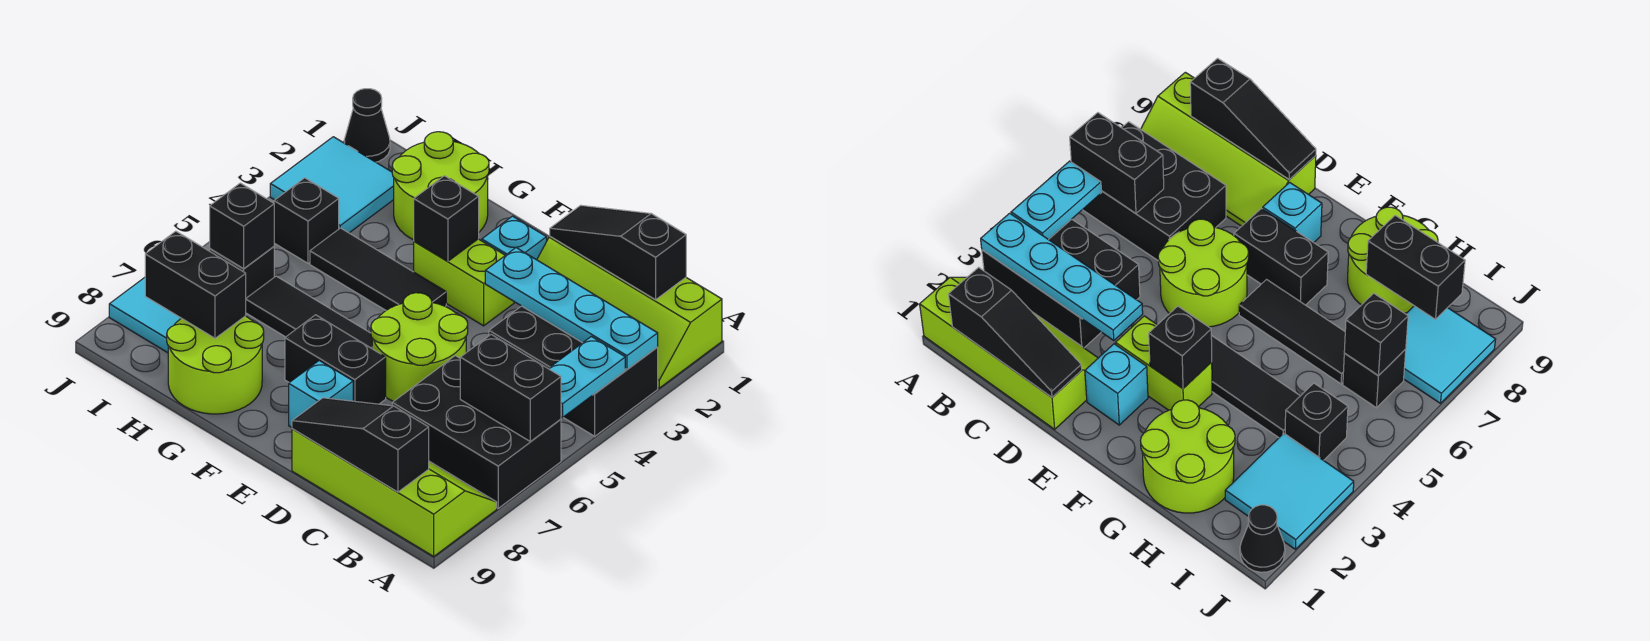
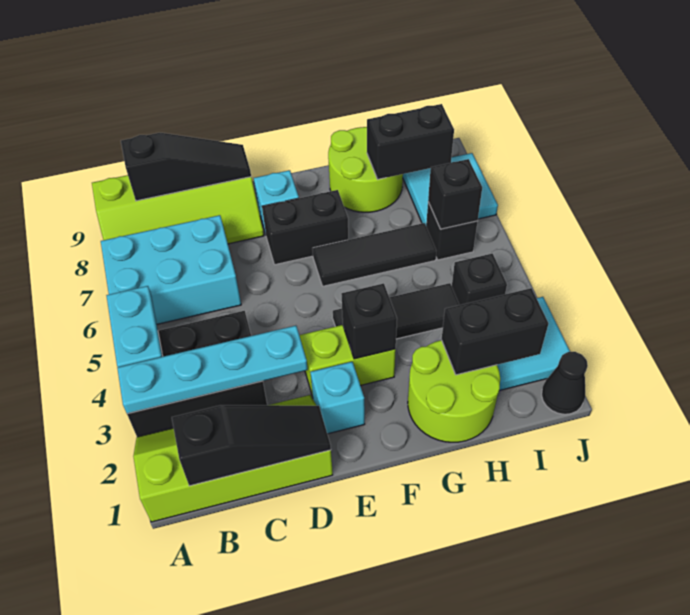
black brick A6:C7 level 1 -> cyan brick A6:C7 level 1
black brick A6:B6 level 2 -> black brick H2:I2 level 2
lime round brick D5:E6 level 1 -> none

